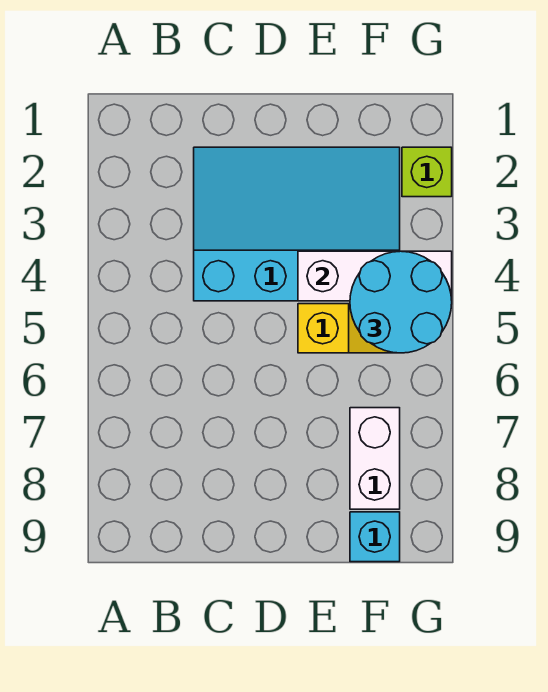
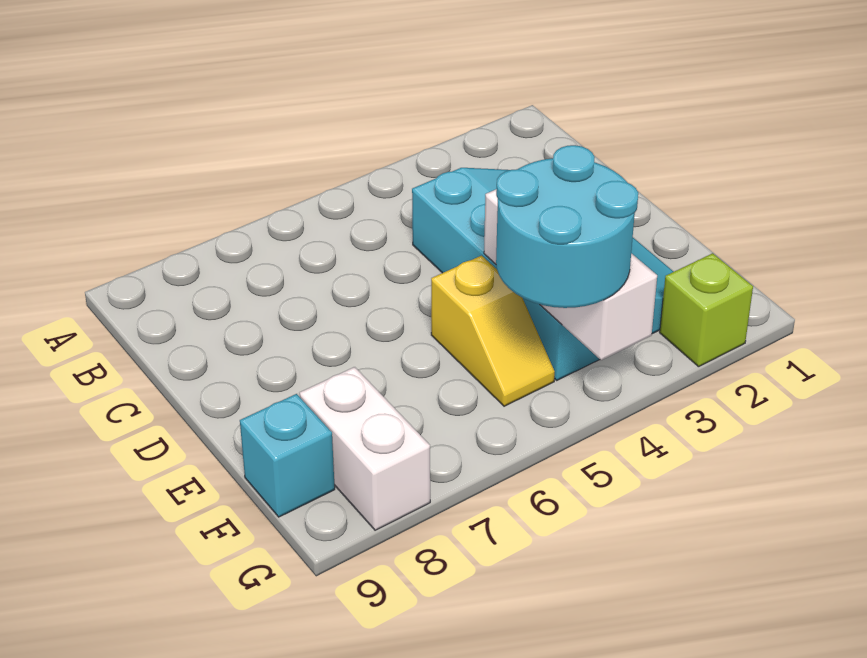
white brick F7:F8 level 1 -> white brick F8:G8 level 1

